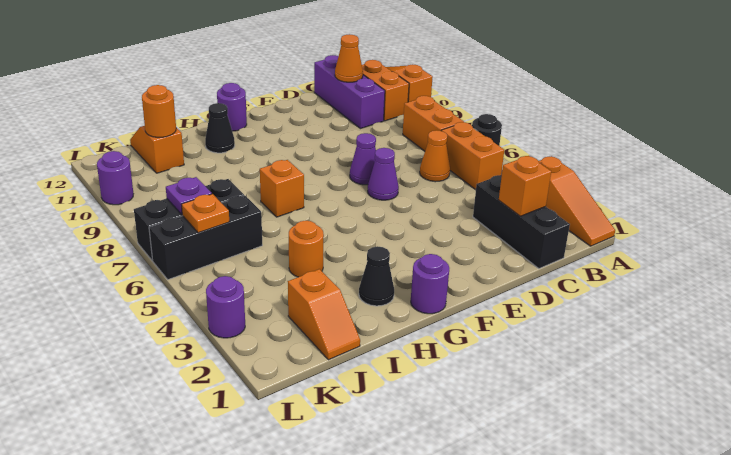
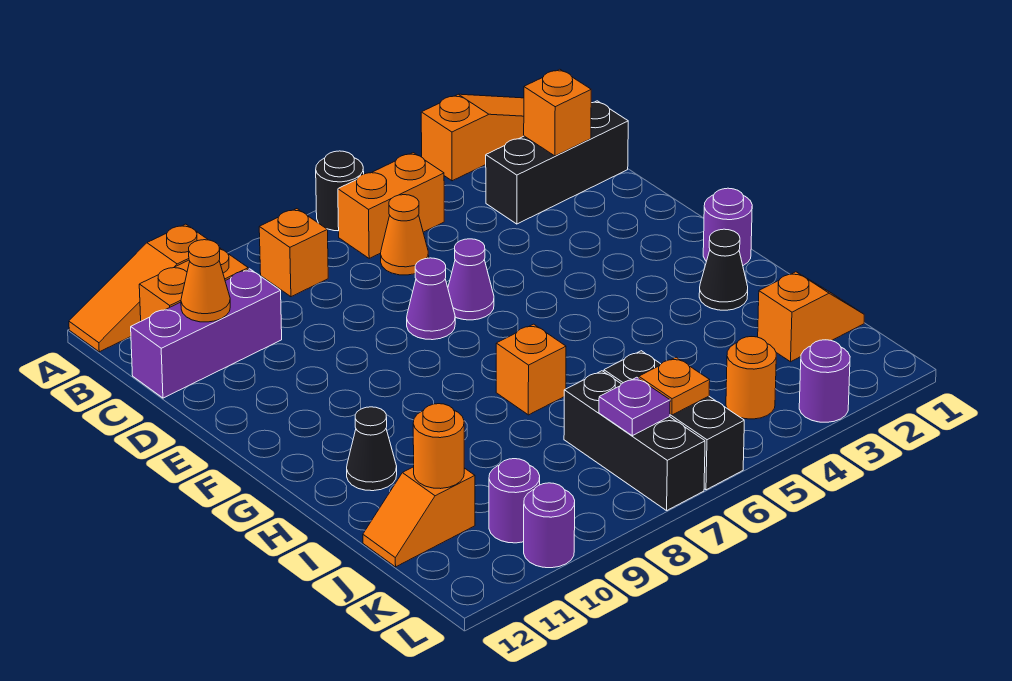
orange brick B7:B8 level 1 -> orange brick B8 level 1
purple round brick G12 level 1 -> purple round brick K10 level 1
orange round brick I4 level 1 -> orange round brick K4 level 1

